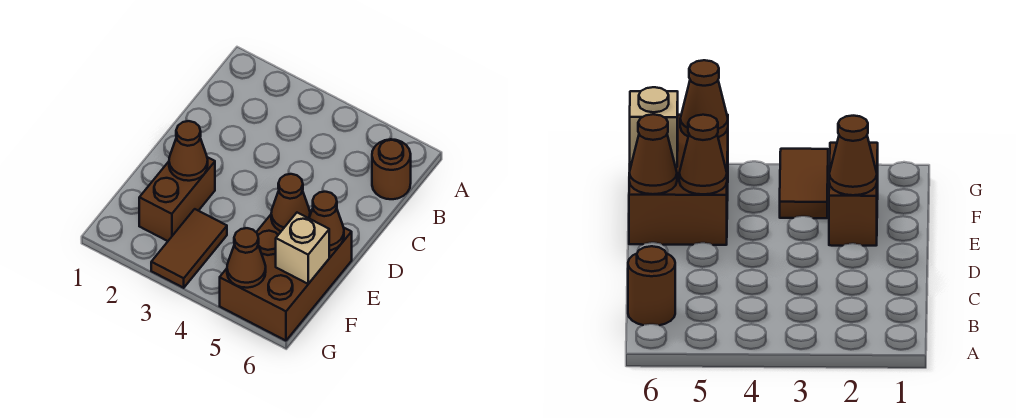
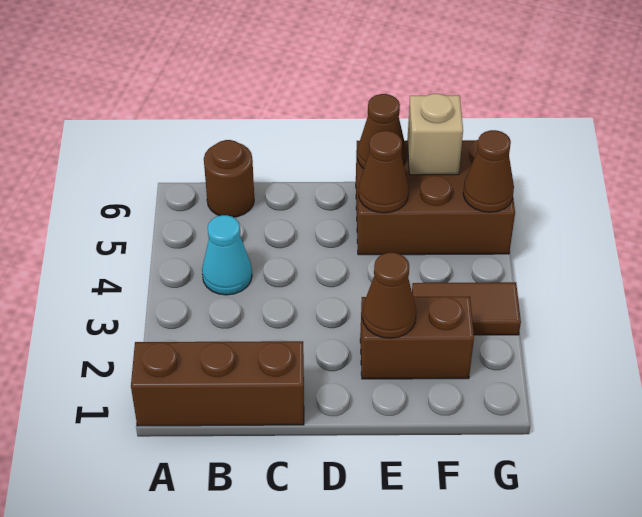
none -> brown brick A1:C1 level 1
none -> cyan cone B4 level 1

